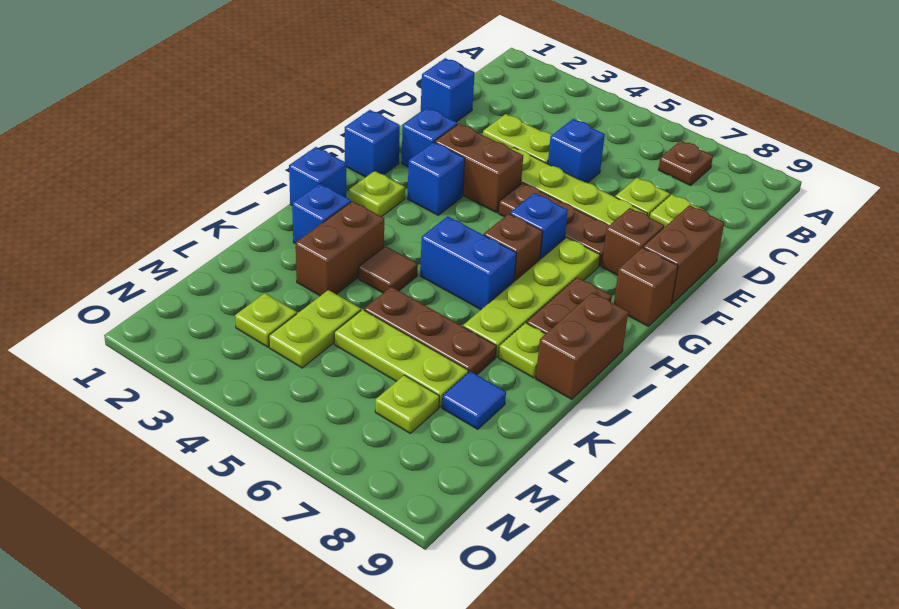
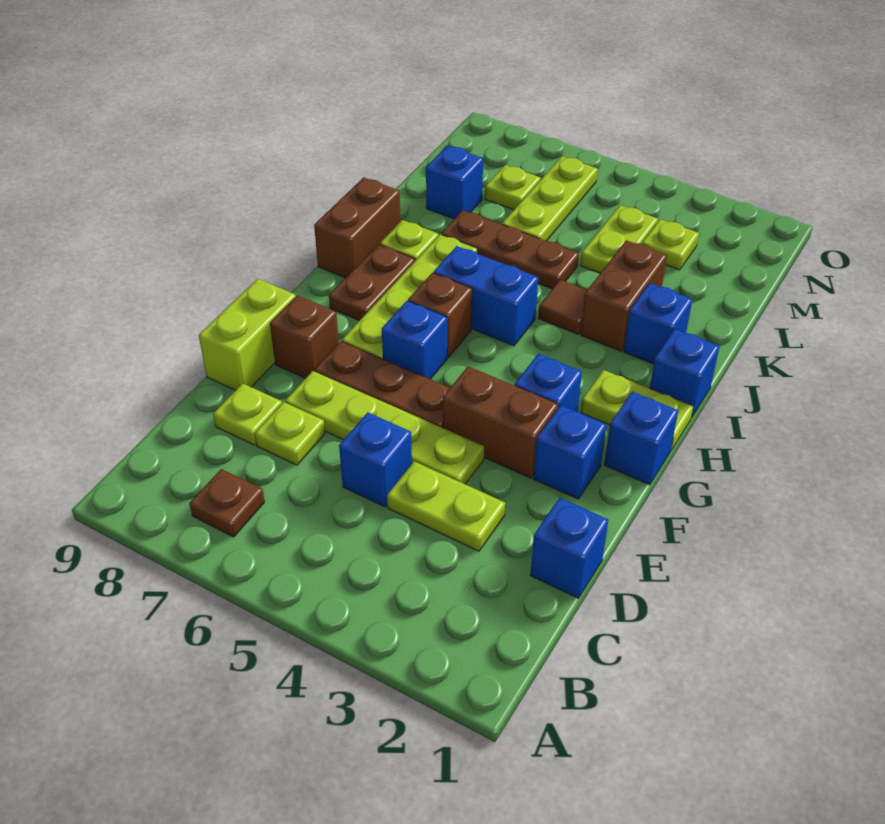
brown brick E9:F9 level 1 -> lime brick E9:F9 level 1
brown brick G9 level 1 -> none
lime plate H2 level 1 -> lime plate H1:H2 level 1
lime plate L5:L7 level 1 -> lime plate L6:N6 level 1
blue tile L8 level 1 -> blue brick L8 level 1

